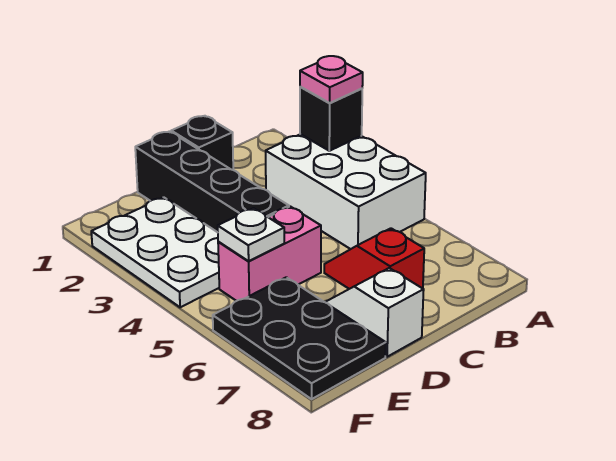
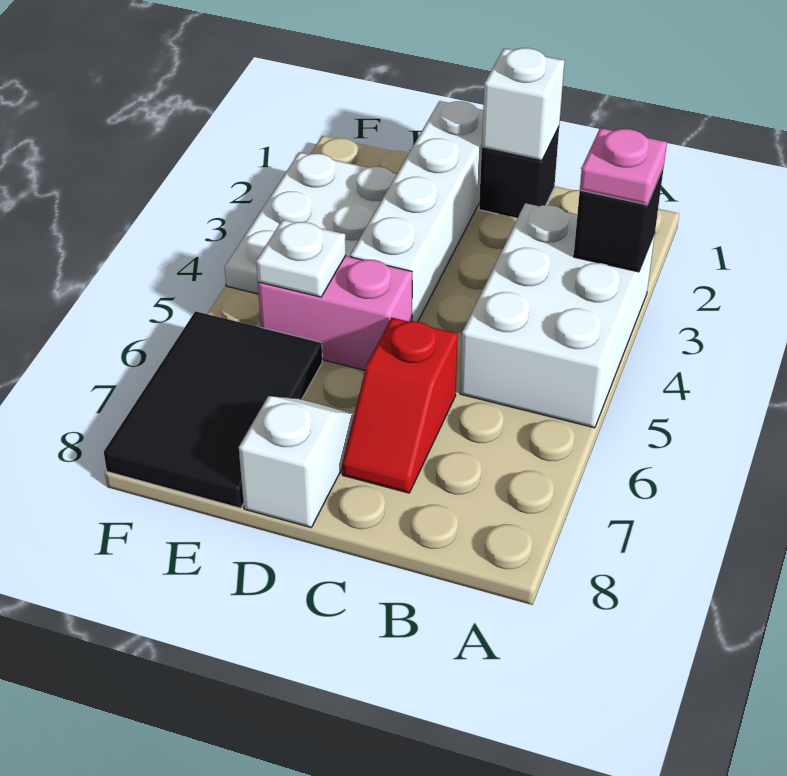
none -> white brick C1 level 2
red slope C6:C7 level 1 top 7 -> red slope C6:C7 level 1 top 6
black brick D1:D4 level 1 -> white brick D1:D4 level 1
black plate E6:F8 level 1 -> black tile E6:F8 level 1

